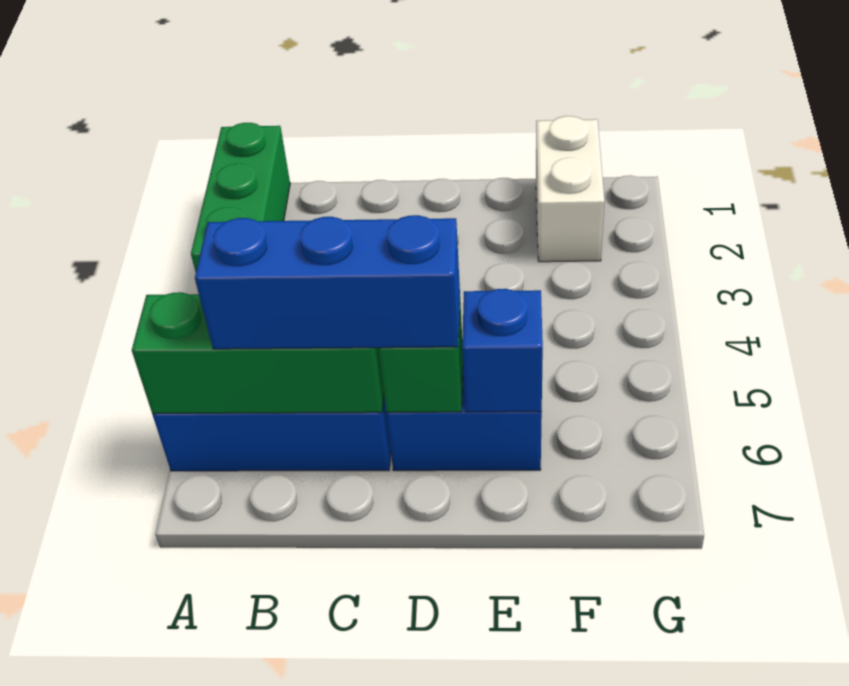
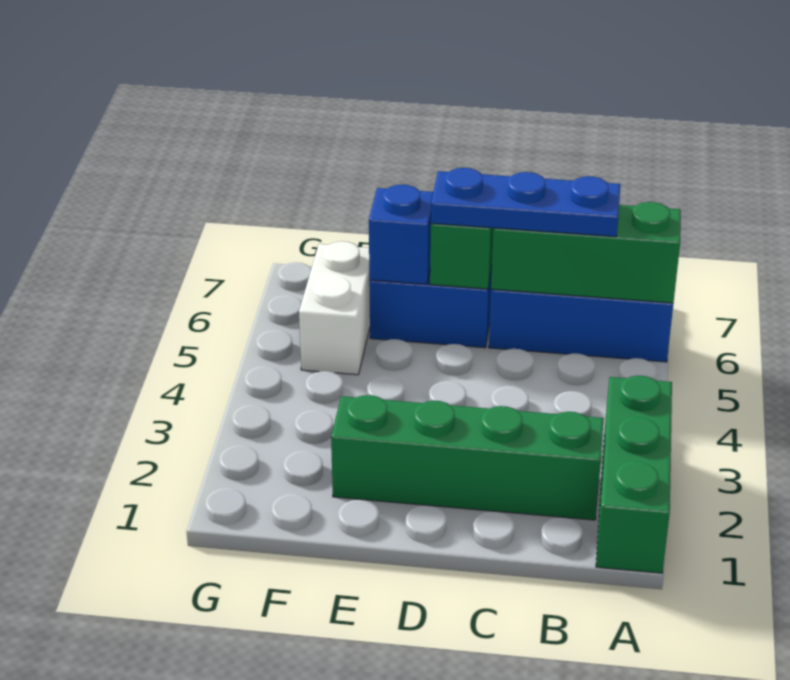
none -> green brick B2:E2 level 1
blue brick B6:D6 level 3 -> blue plate B6:D6 level 3
white brick F1:F2 level 1 -> white brick F5:F6 level 1

